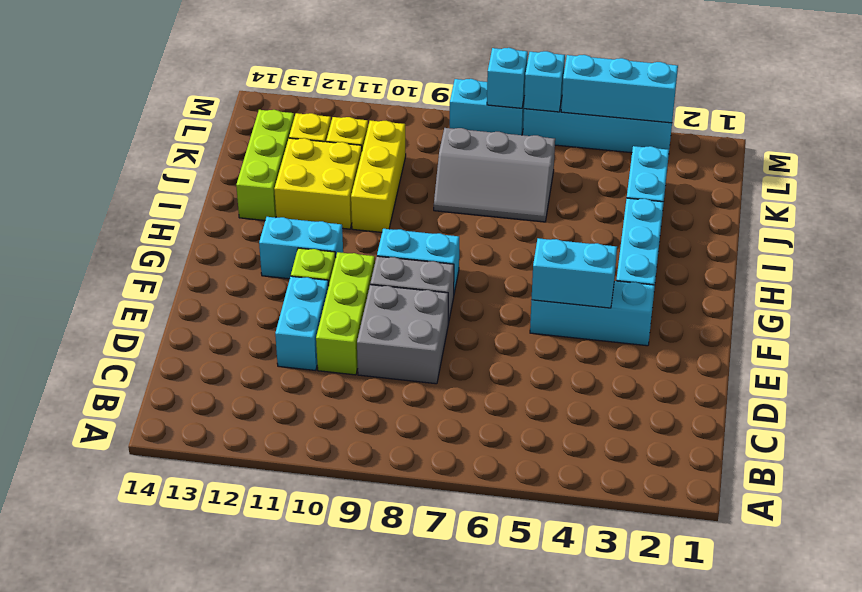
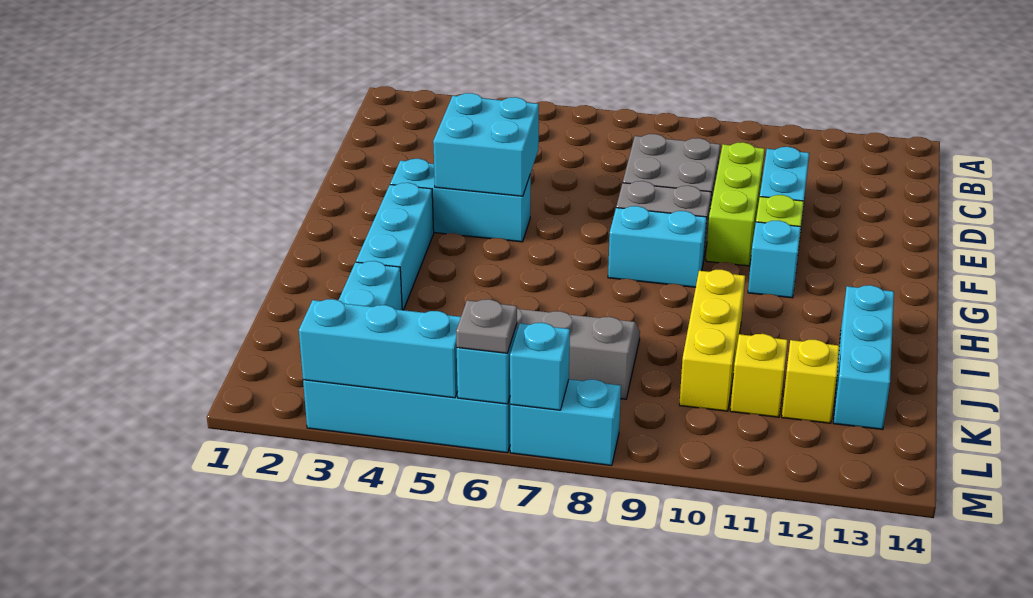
cyan brick F4:F5 level 2 -> cyan brick E4:F5 level 2
cyan brick G11:G12 level 1 -> cyan brick G11 level 1
yellow brick I11:J12 level 1 -> none
lime brick I13:K13 level 1 -> cyan brick I13:K13 level 1
none -> grey plate M6 level 3

